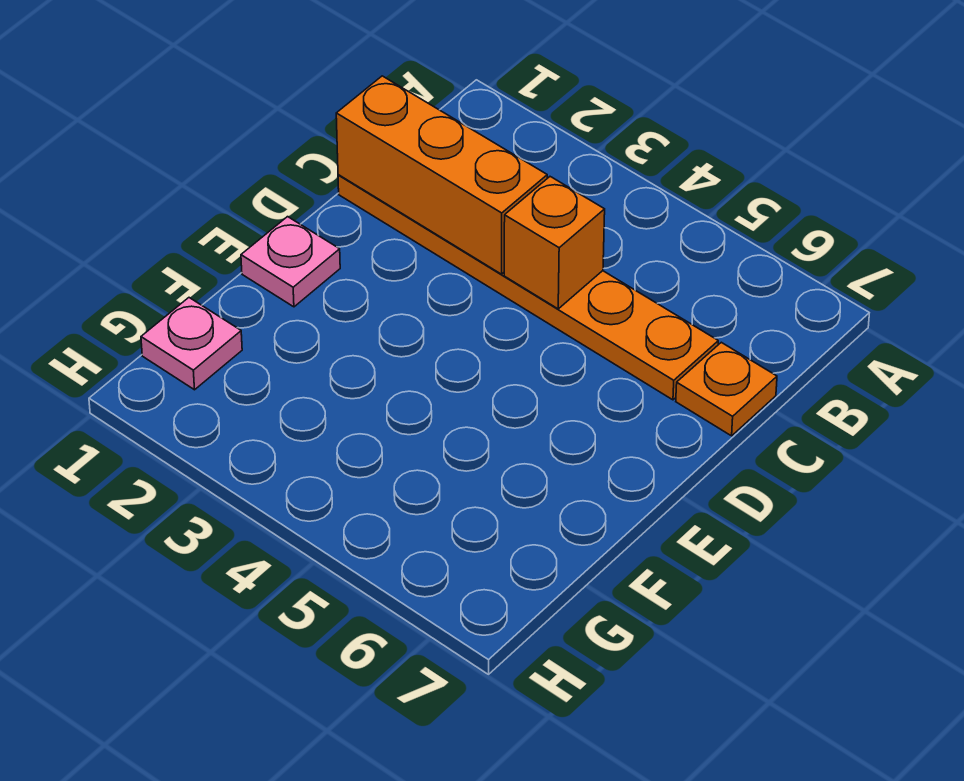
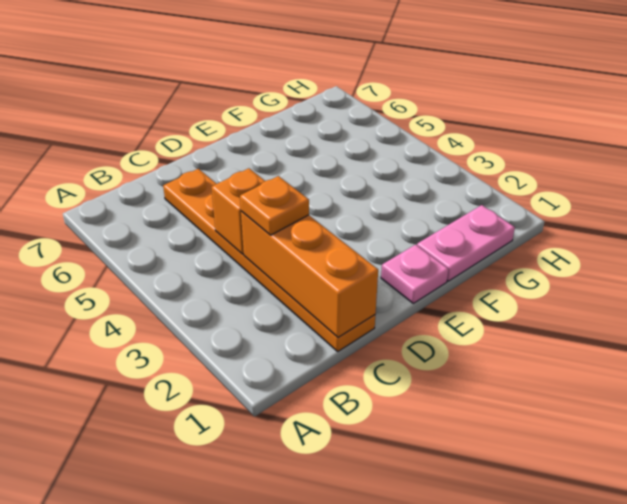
orange plate C7 level 1 -> orange plate C3 level 3
pink plate G1 level 1 -> pink plate F1:G1 level 1

